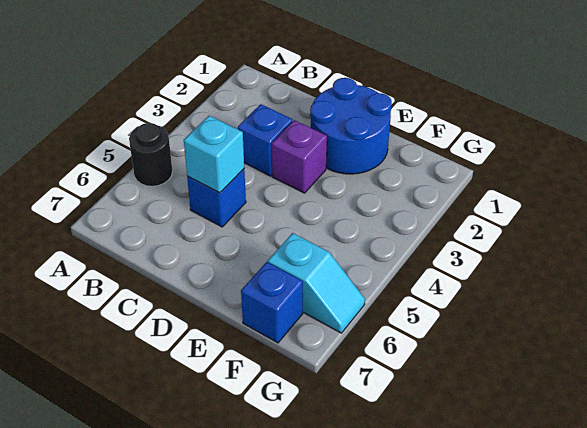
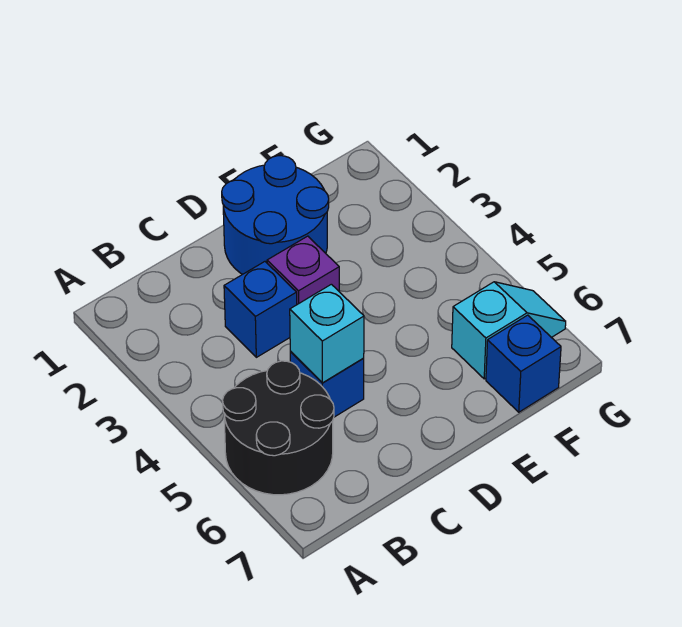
black round brick A5 level 1 -> black round brick A5:B6 level 1

